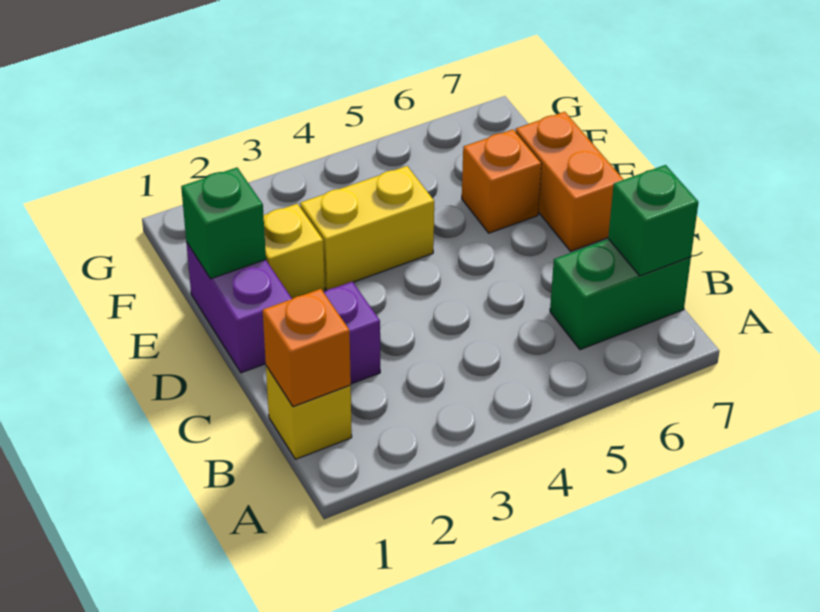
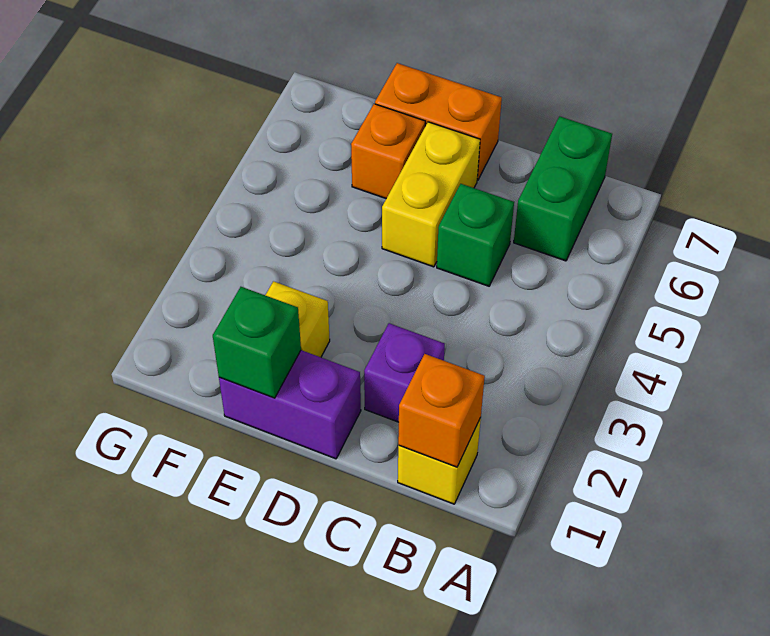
green brick B7 level 2 -> green brick C5 level 1
yellow brick E3:E4 level 1 -> yellow brick D5:D6 level 1

